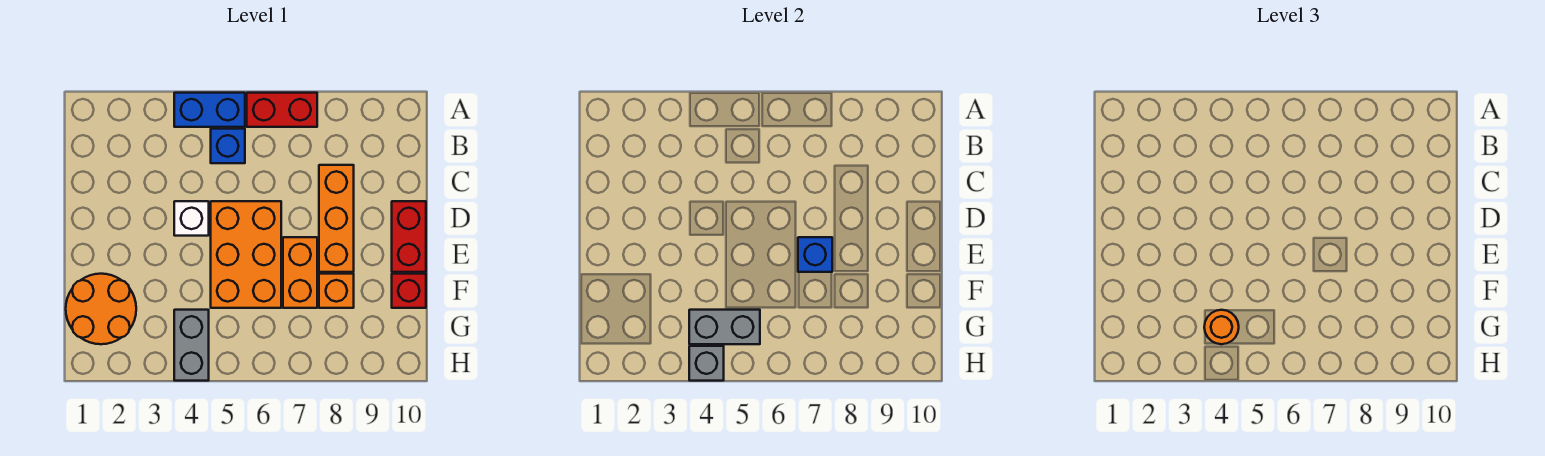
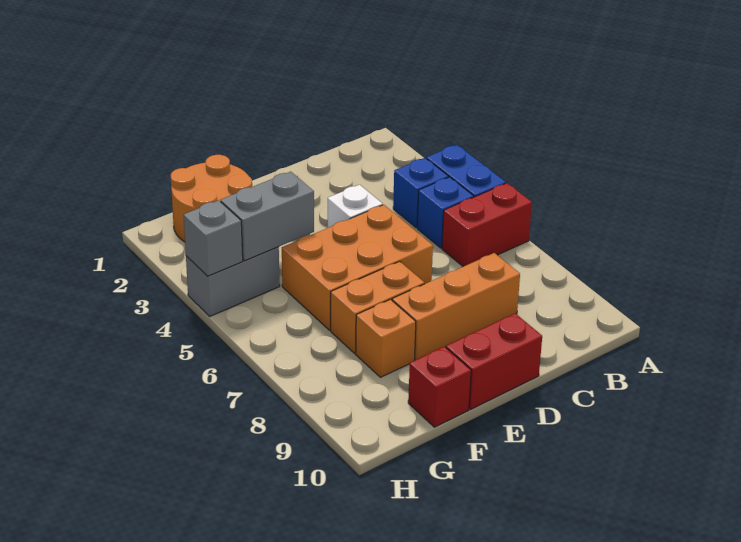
red brick A6:A7 level 1 -> red brick A6:B6 level 1
blue brick E7 level 2 -> blue brick B4 level 1
grey brick G4:G5 level 2 -> grey brick F4:G4 level 2
orange round brick G4 level 3 -> none

